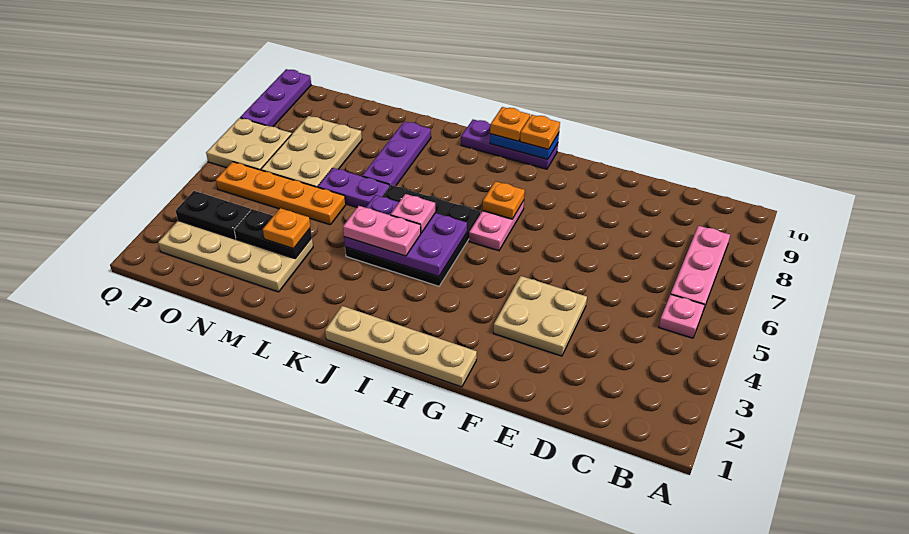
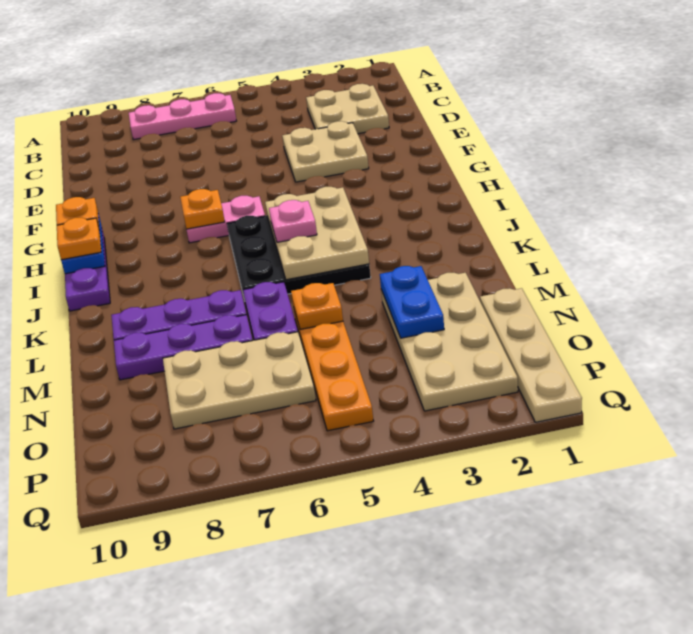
pink plate B5 level 1 -> none
tan plate G1:J1 level 1 -> tan plate N1:Q1 level 1
purple plate I4:K5 level 2 -> tan plate I4:K5 level 2
pink plate J4:K4 level 3 -> none
black plate M3:N3 level 2 -> blue plate M3:N3 level 2
orange plate M3 level 3 -> orange plate M5 level 2
black plate O3:P3 level 2 -> none
tan plate P6:Q7 level 1 -> tan plate C2:D3 level 1
purple plate Q8:Q10 level 1 -> purple plate M7:M9 level 1

